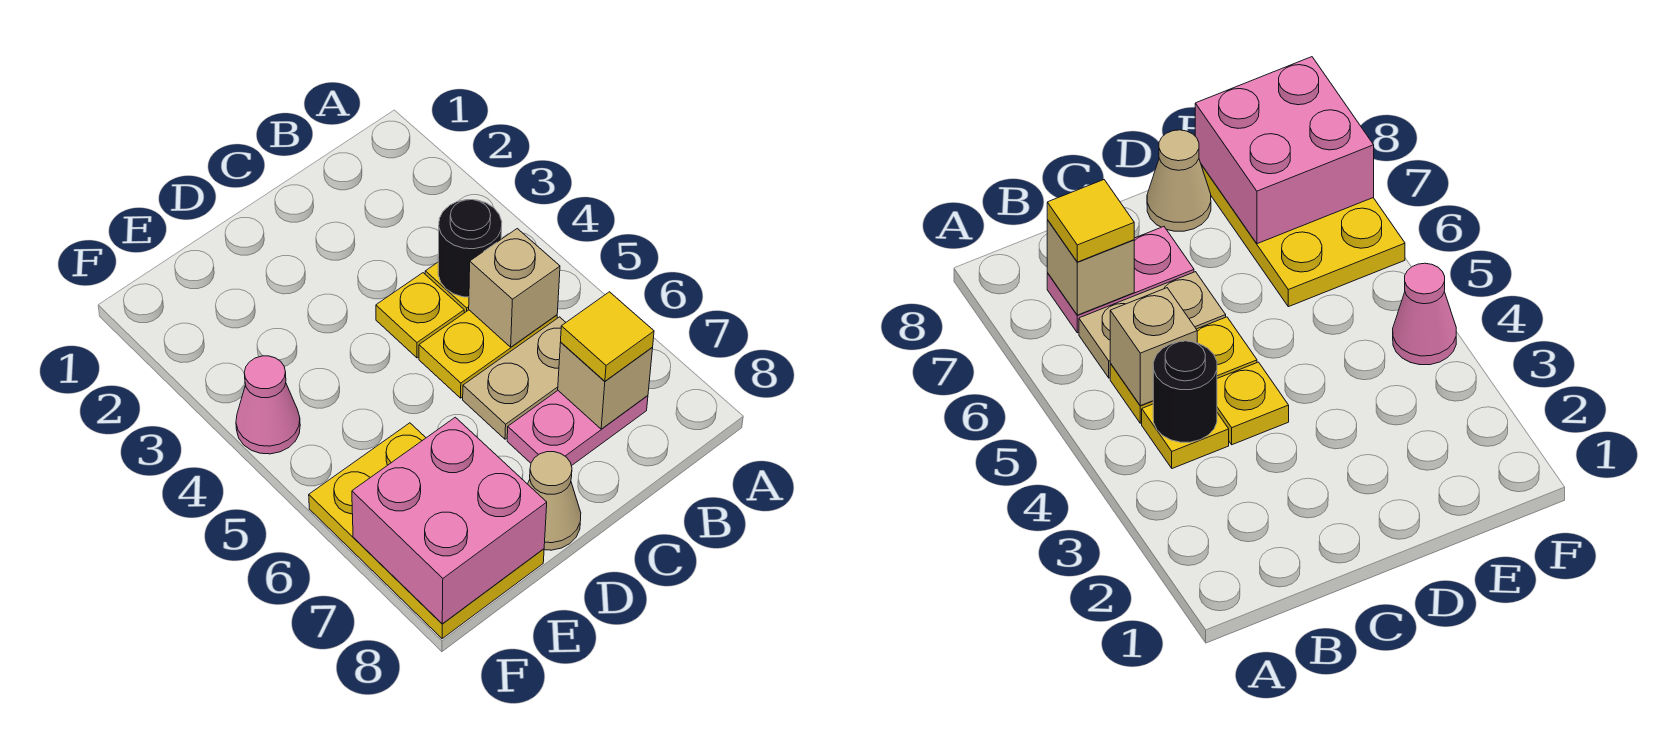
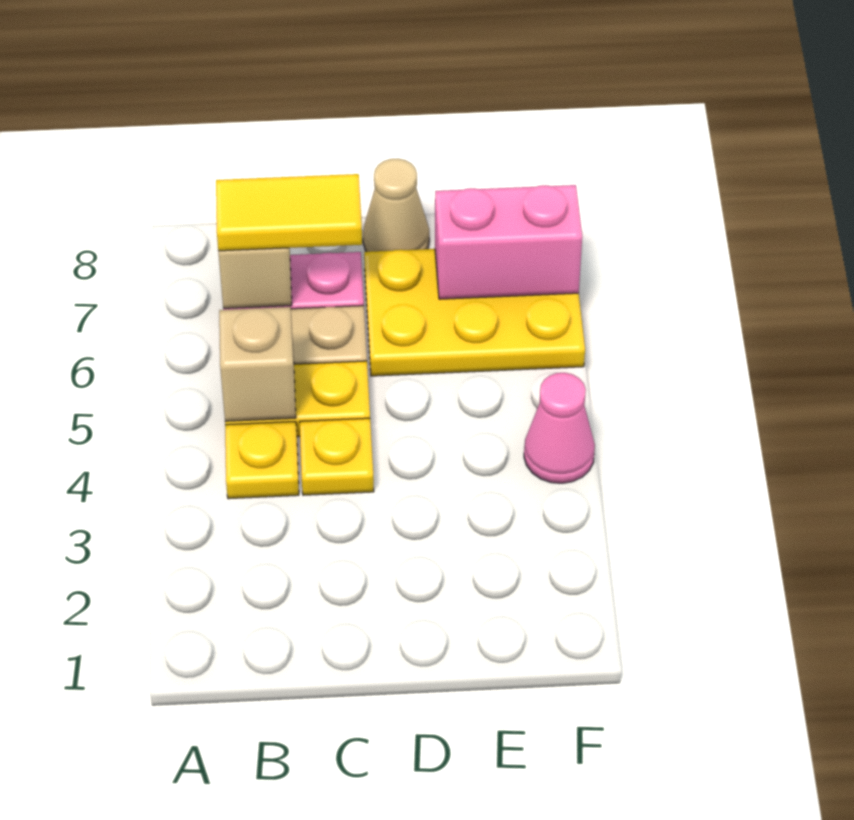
black round brick B4 level 2 -> none
yellow tile B7 level 3 -> yellow tile B7:C7 level 3
yellow plate E6:F8 level 1 -> yellow plate D6:F7 level 1
pink brick E7:F8 level 2 -> pink brick E7:F7 level 2

